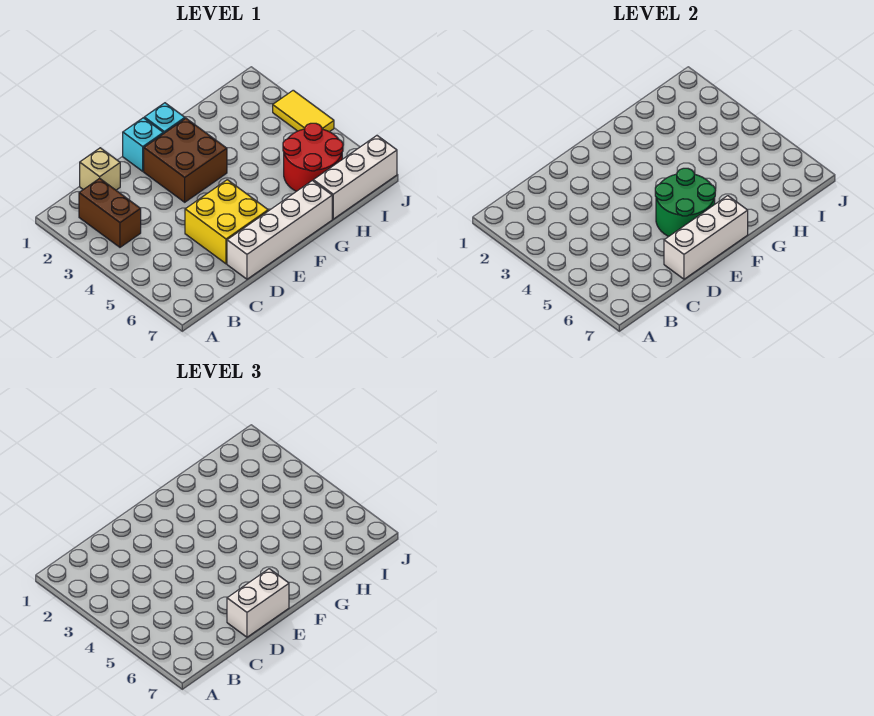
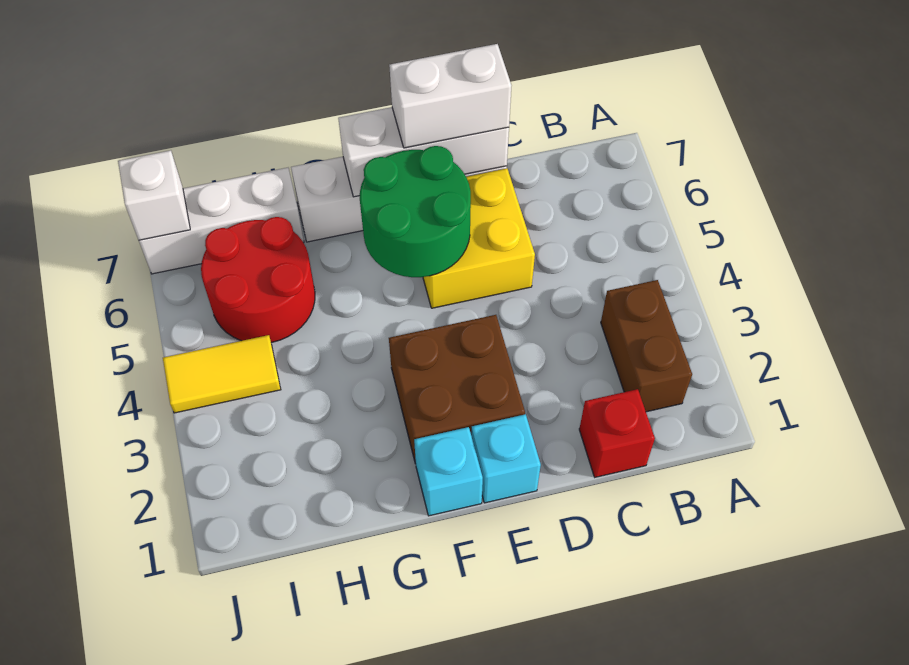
tan brick C1 level 1 -> red brick C1 level 1
yellow tile J3:J4 level 1 -> yellow tile I4:J4 level 1
none -> white brick J7 level 2

